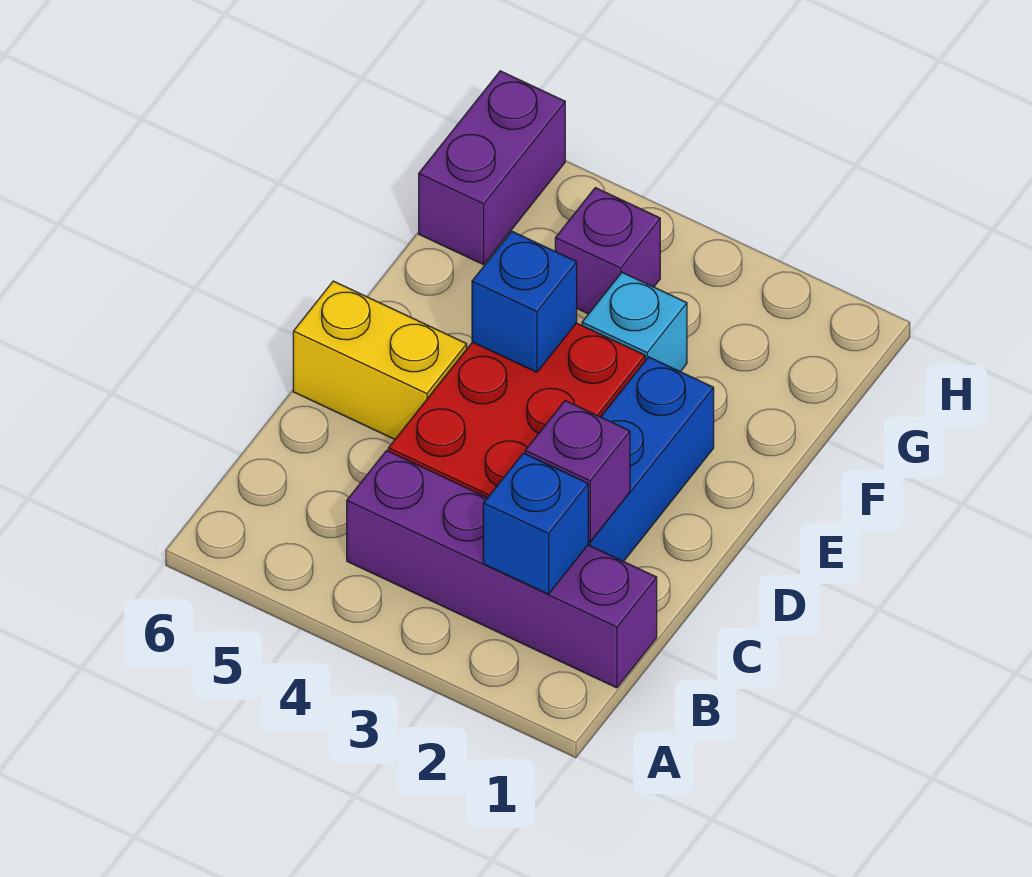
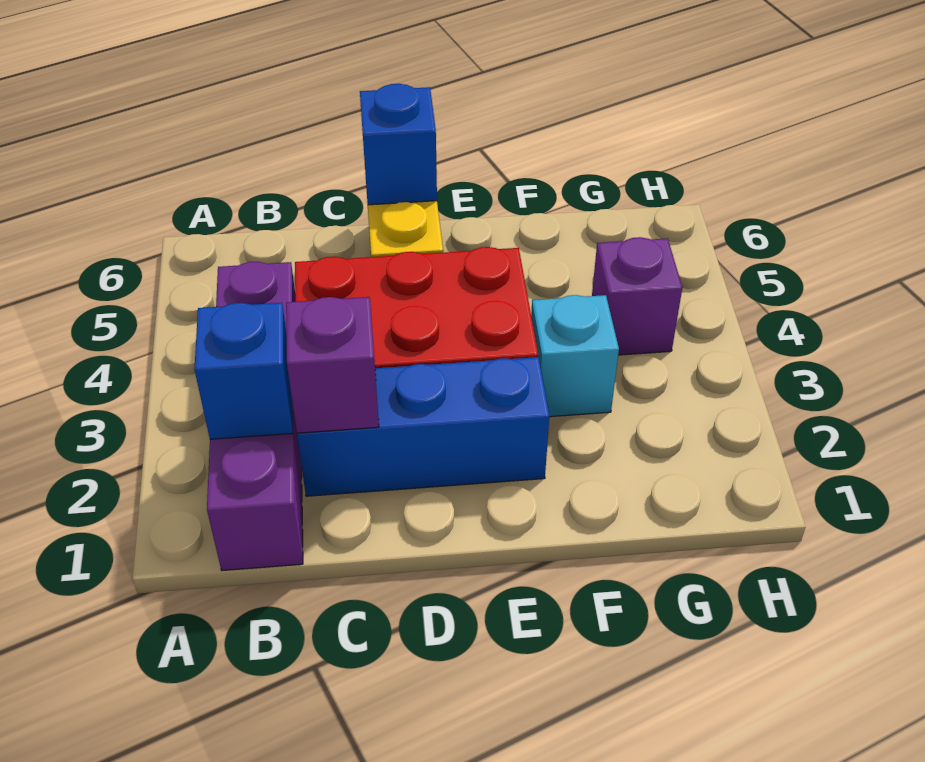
blue brick E4 level 2 -> blue brick D6 level 2
purple brick G6:H6 level 1 -> none

